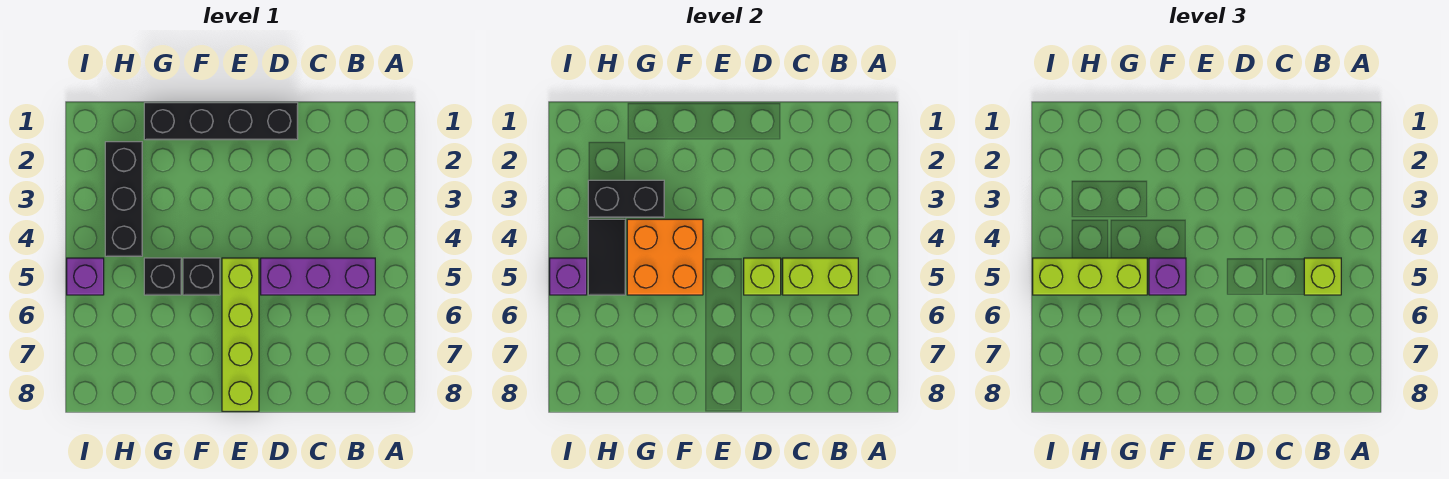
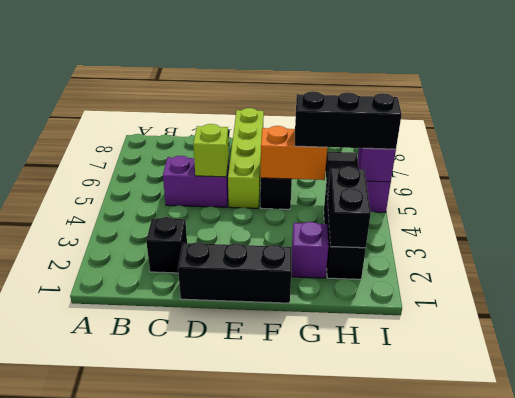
purple brick B5:D5 level 1 -> purple brick C5:D5 level 1
lime brick B5:C5 level 2 -> none
lime brick B5 level 3 -> none
black brick D1:G1 level 1 -> black brick D1:F1 level 1
orange brick F4:G5 level 2 -> orange brick F5:G5 level 2
purple brick F5 level 3 -> purple brick G2 level 1
black brick G3:H3 level 2 -> black brick H2:H3 level 2
black brick G5 level 1 -> black brick C2 level 1
lime brick G5:I5 level 3 -> black brick G5:I5 level 3

